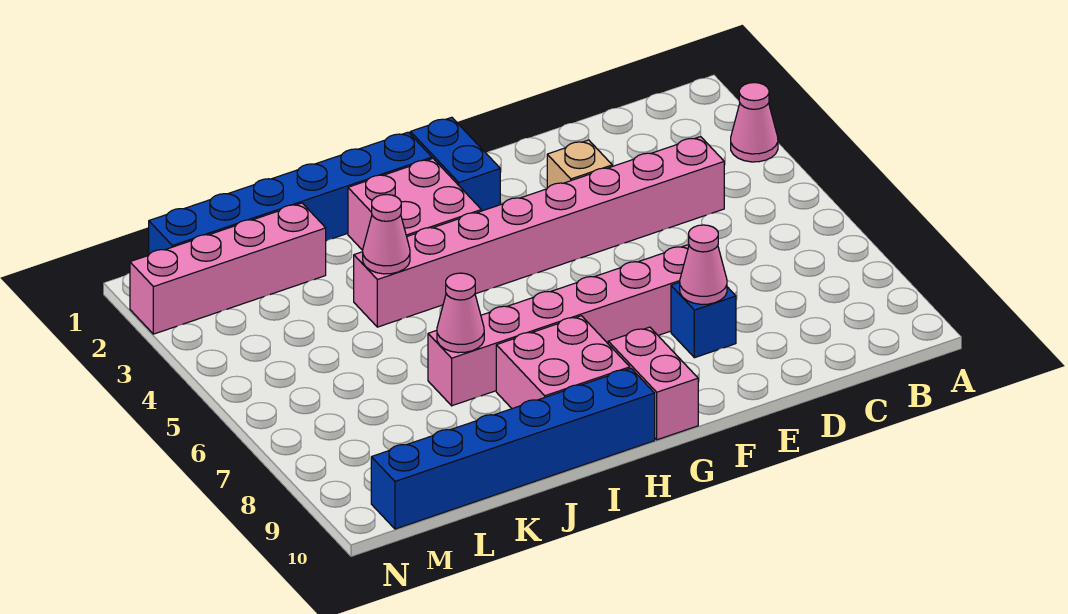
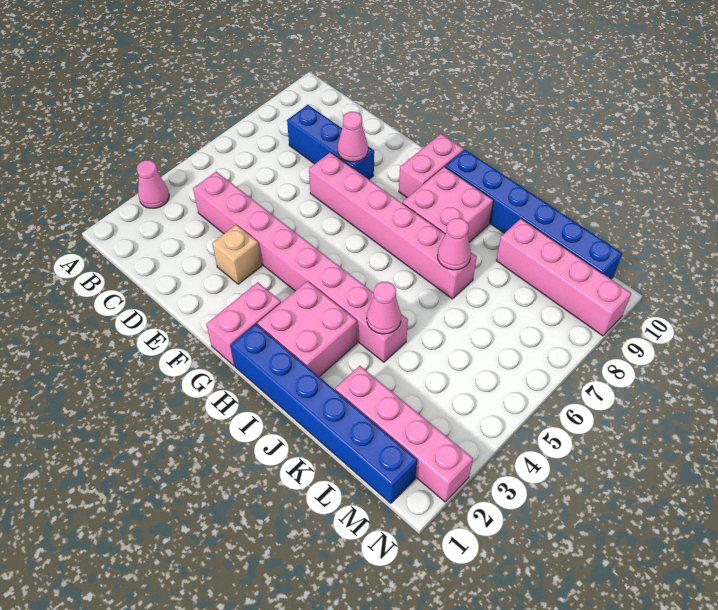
blue brick E8 level 1 -> blue brick C8:E8 level 1
blue brick G1:G2 level 1 -> pink brick G1:G2 level 1
none -> pink brick K9:N9 level 1

